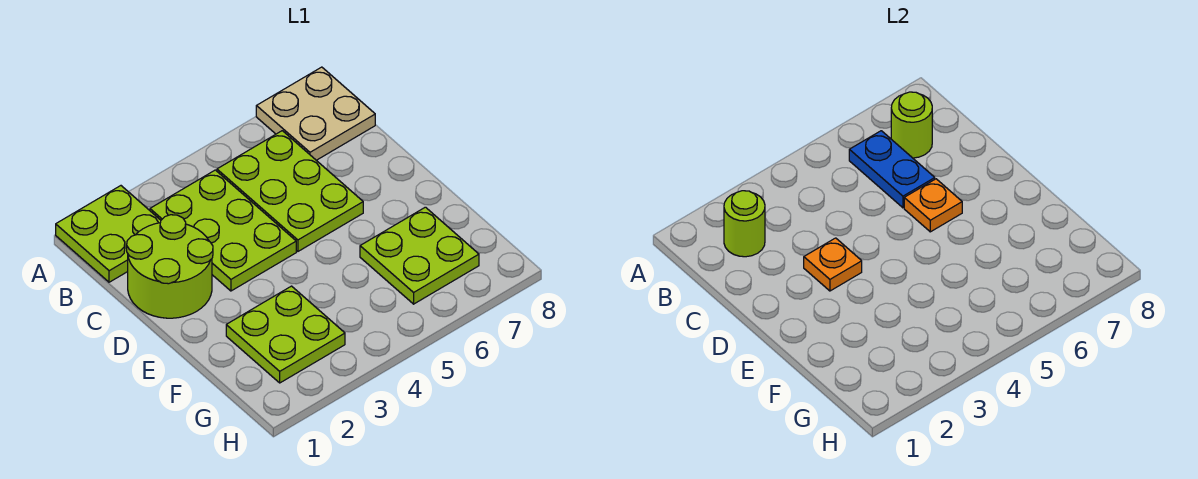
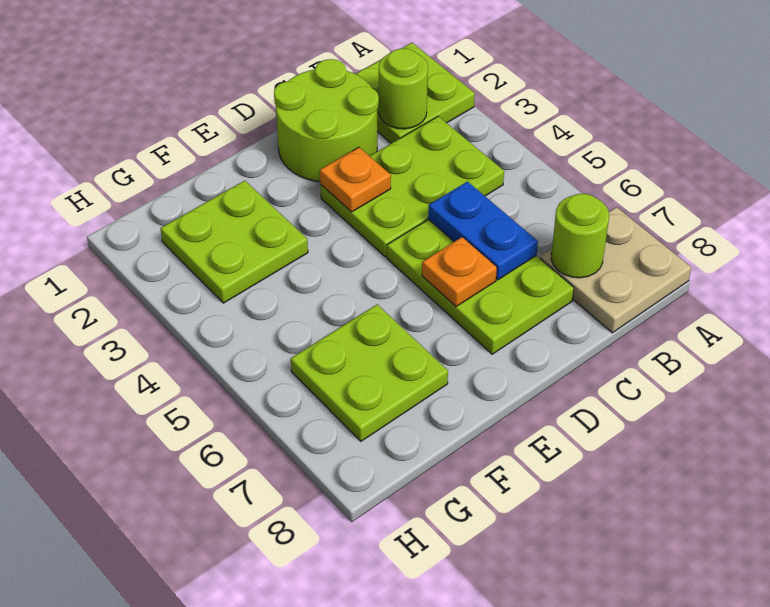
lime plate B5:D6 level 1 -> lime plate C5:D7 level 1
blue plate B6:C6 level 2 -> blue plate C5:C6 level 2

